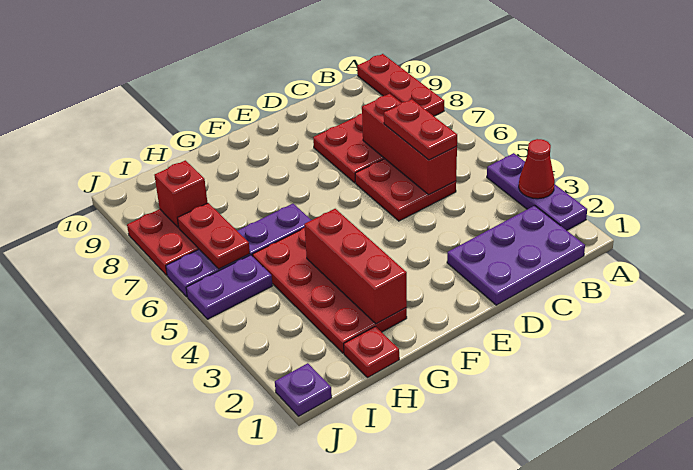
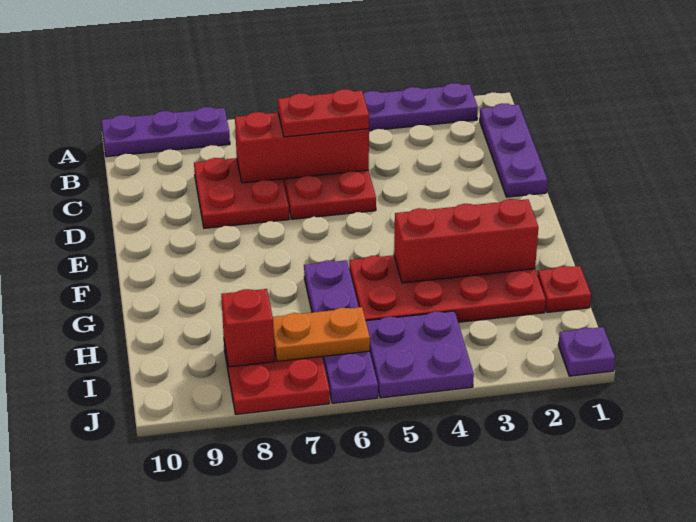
red cone A3 level 2 -> none
red plate A8:A10 level 1 -> purple plate A8:A10 level 1
purple plate B1:D2 level 1 -> purple plate B1:D1 level 1
purple plate I5:J5 level 1 -> purple plate I4:J5 level 1
red plate I6:I7 level 2 -> orange plate I6:I7 level 2

